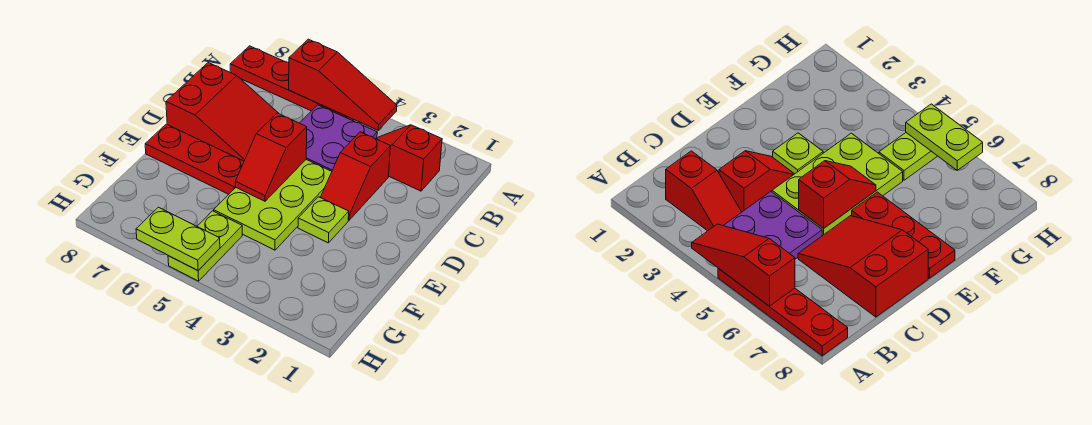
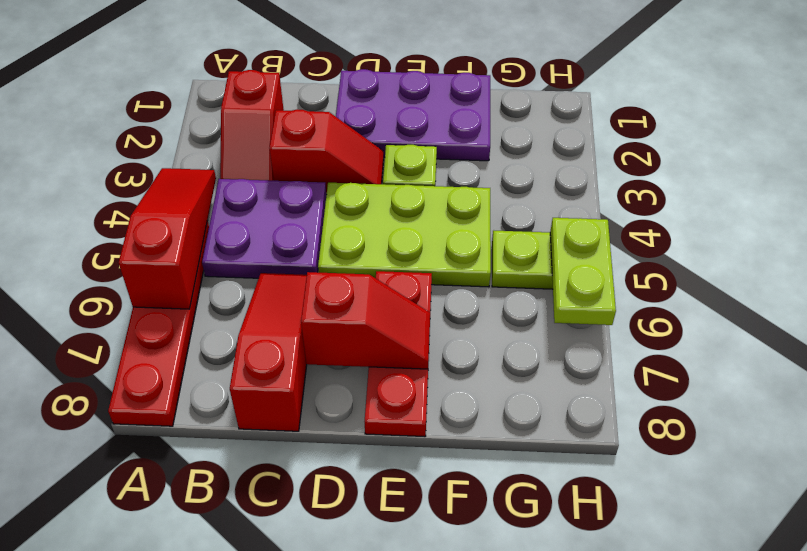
red slope C6:D8 level 1 top 8 -> red slope C6:C8 level 1 top 8
none -> purple plate D1:F2 level 1
red slope D5:E5 level 2 top D -> red slope D7:E7 level 2 top D

